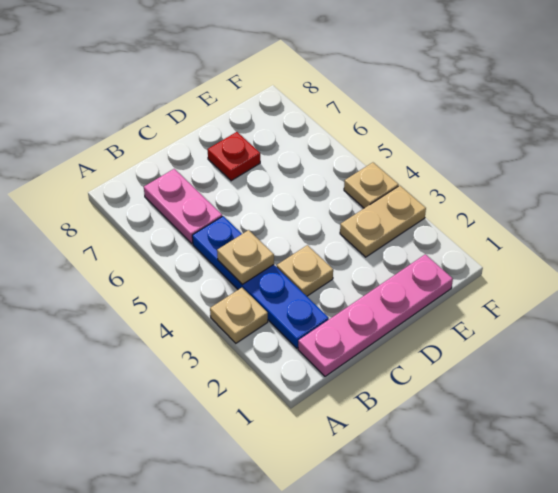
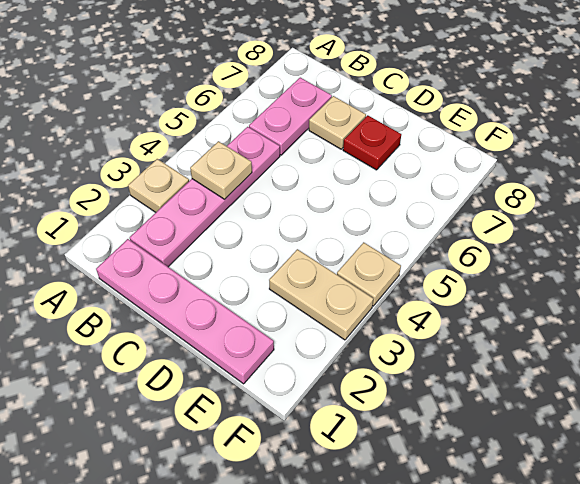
blue plate B2:B5 level 1 -> pink plate B2:B5 level 1
tan plate C3 level 1 -> tan plate C7 level 1

